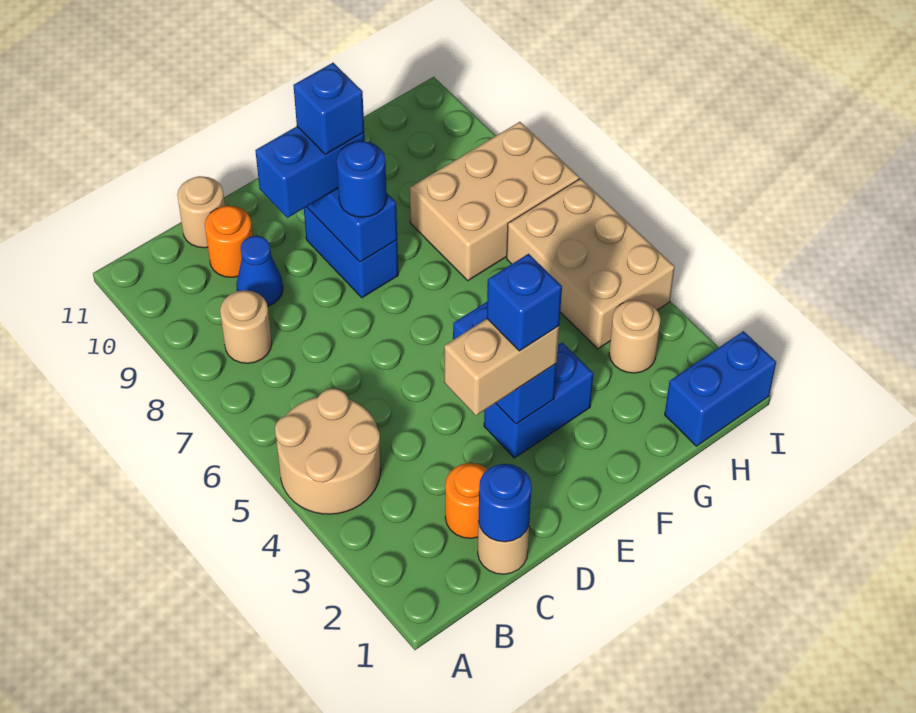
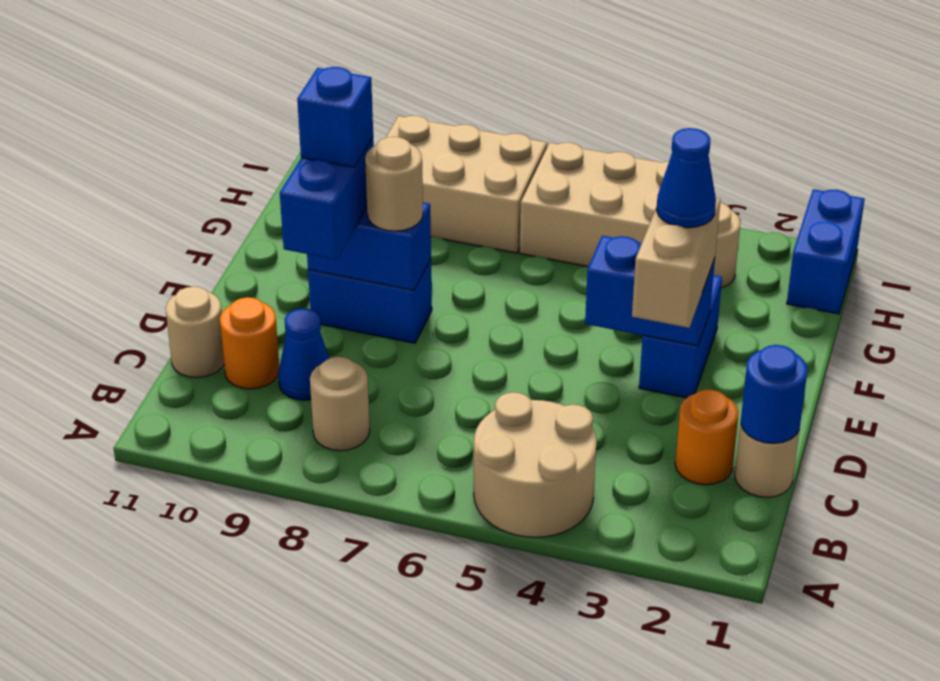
blue brick E3 level 4 -> blue cone E3 level 4
blue round brick E8 level 3 -> tan round brick E8 level 3
tan brick G7:I8 level 1 -> tan brick H7:I9 level 1

